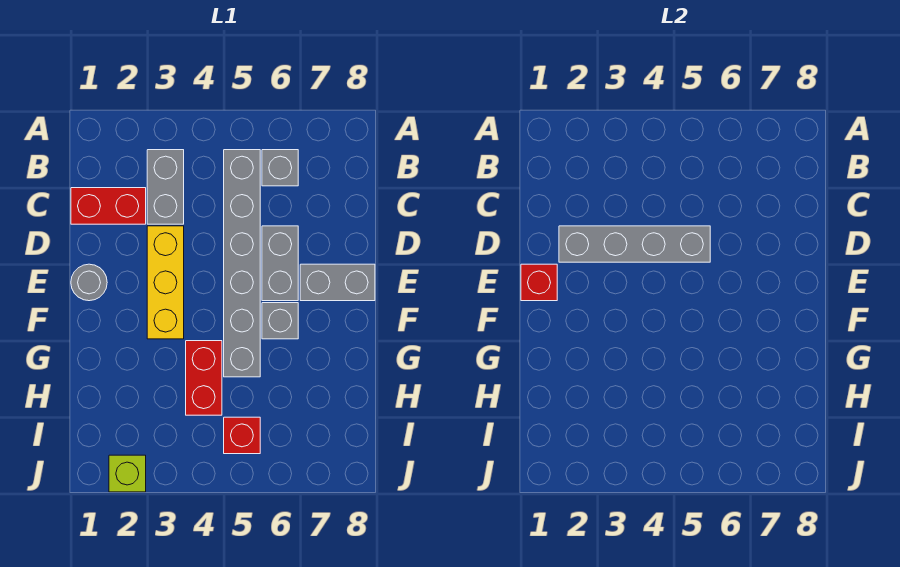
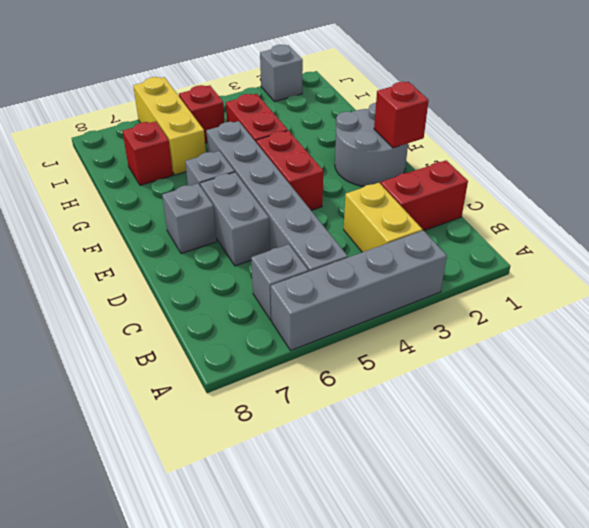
grey brick B3:C3 level 1 -> yellow brick B3:C3 level 1
grey brick D2:D5 level 2 -> grey brick A3:A6 level 1
yellow brick D3:F3 level 1 -> yellow brick H6:J6 level 1
grey round brick E1 level 1 -> grey round brick E1:F2 level 1
none -> red brick E4:F4 level 1
grey brick E7:E8 level 1 -> grey brick E7 level 1
none -> red brick H7 level 1
lime brick J2 level 1 -> grey brick J2 level 1

